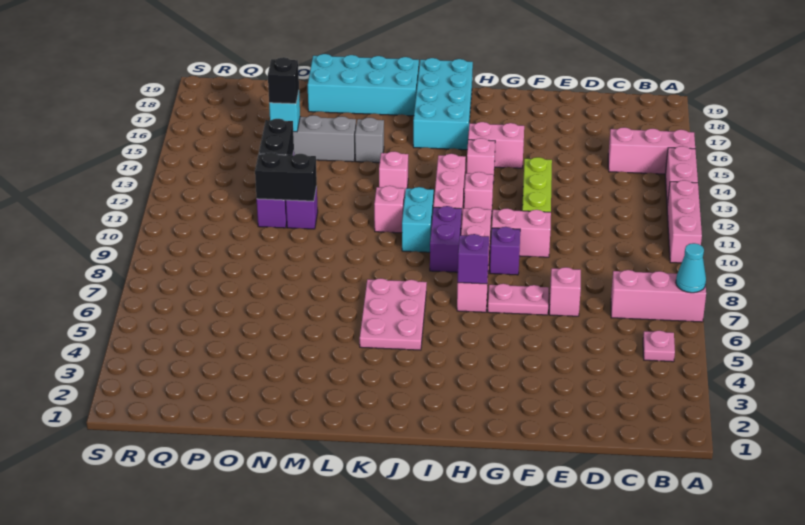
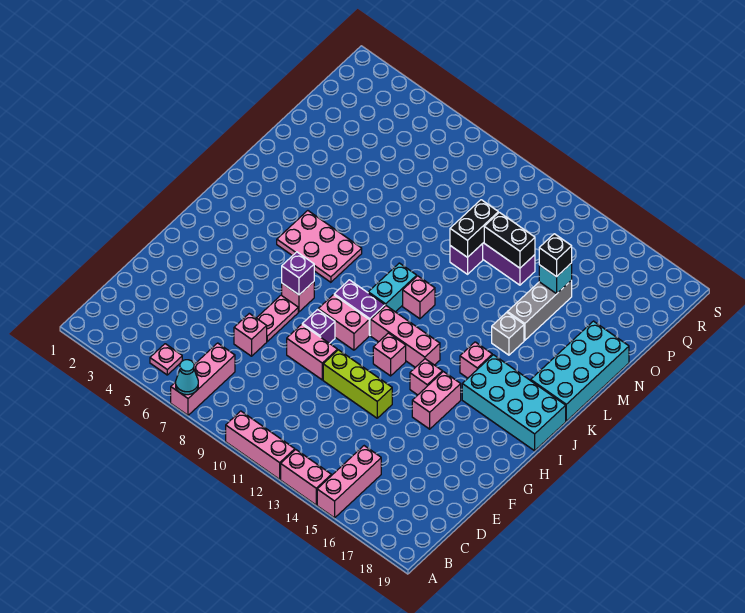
pink brick F10:G10 level 1 -> pink brick F9:F10 level 1
cyan brick J10:J11 level 1 -> cyan brick J10:K10 level 1
pink brick K13 level 1 -> pink brick J15 level 1

